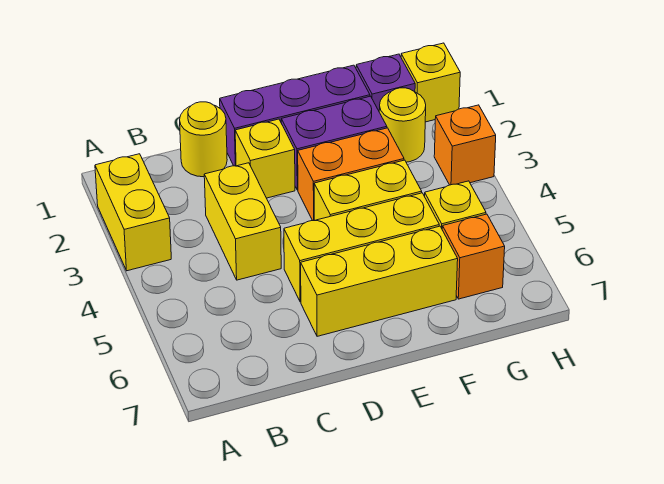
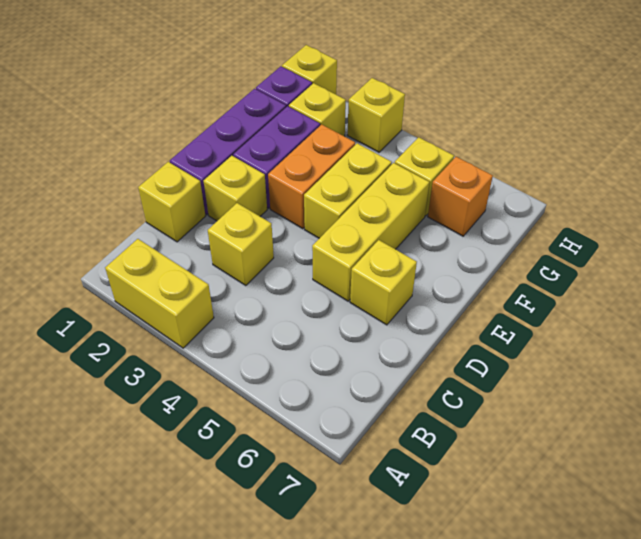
yellow round brick C1 level 1 -> yellow brick C1 level 1
yellow brick C3:C4 level 1 -> yellow brick C3 level 1
yellow brick D6:F6 level 1 -> yellow brick D6 level 1
yellow round brick G2 level 1 -> yellow brick G2 level 1
orange brick H3 level 1 -> yellow brick H3 level 1

